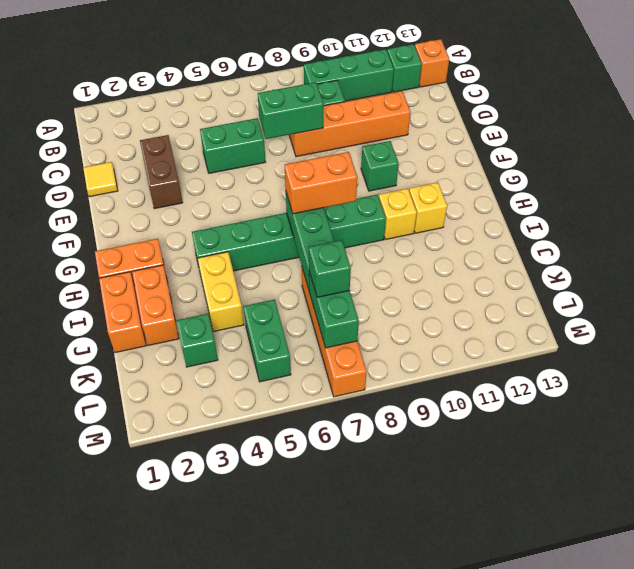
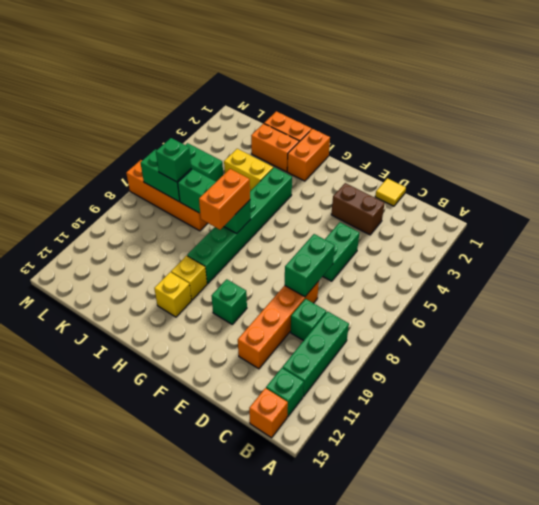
green brick K3 level 1 -> none

